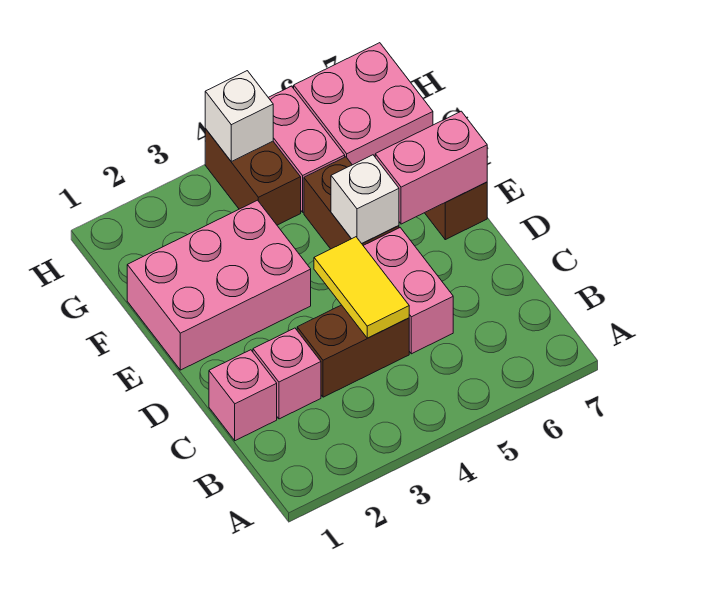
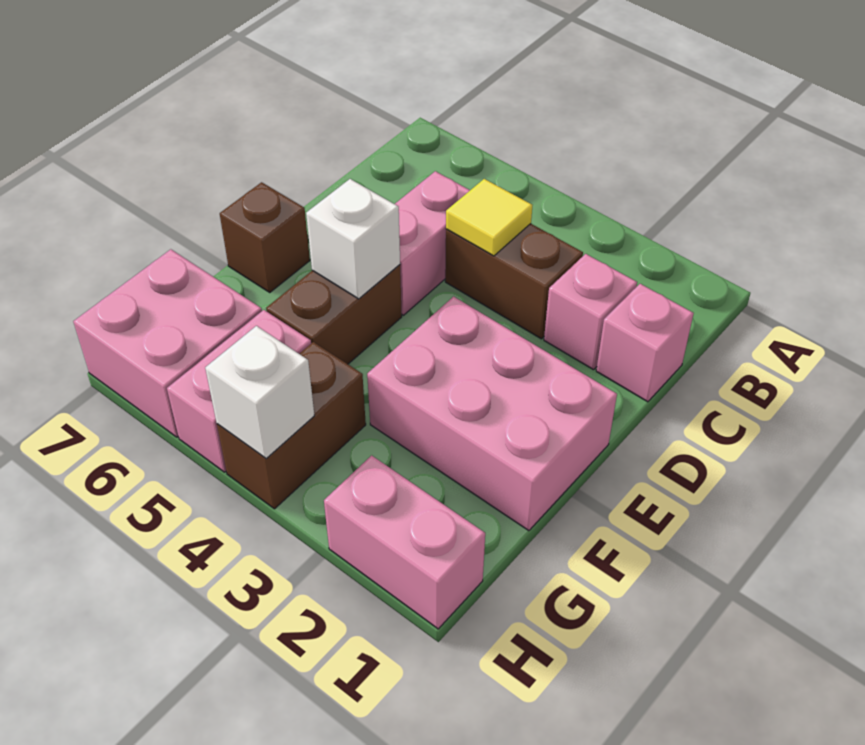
yellow tile C4:D4 level 2 -> yellow tile C4 level 2
pink brick E6:E7 level 2 -> pink brick H1:H2 level 1

